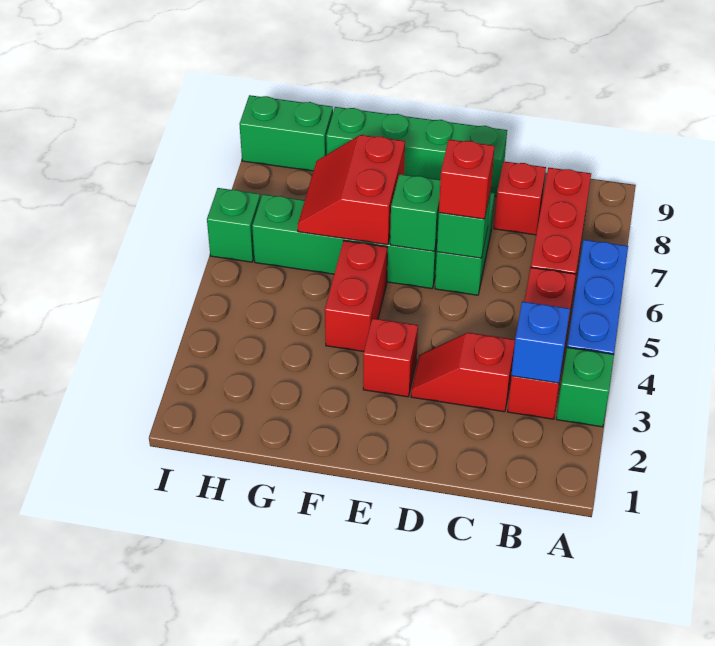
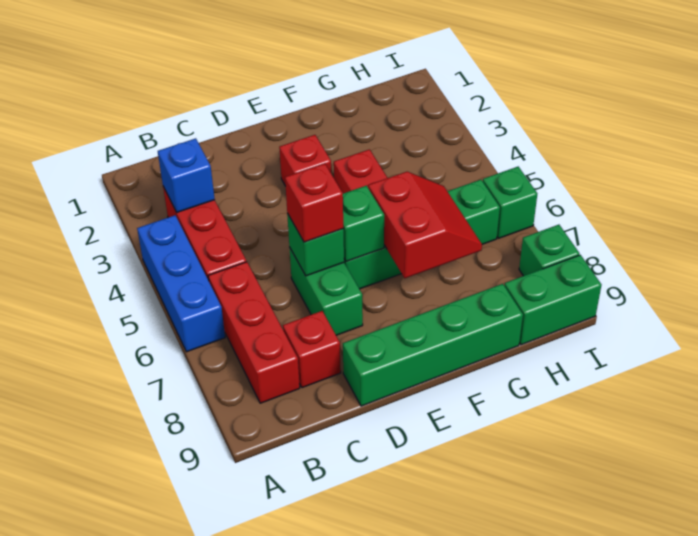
green brick A3 level 1 -> green brick I8 level 1
red slope C3:D3 level 1 top C -> none

